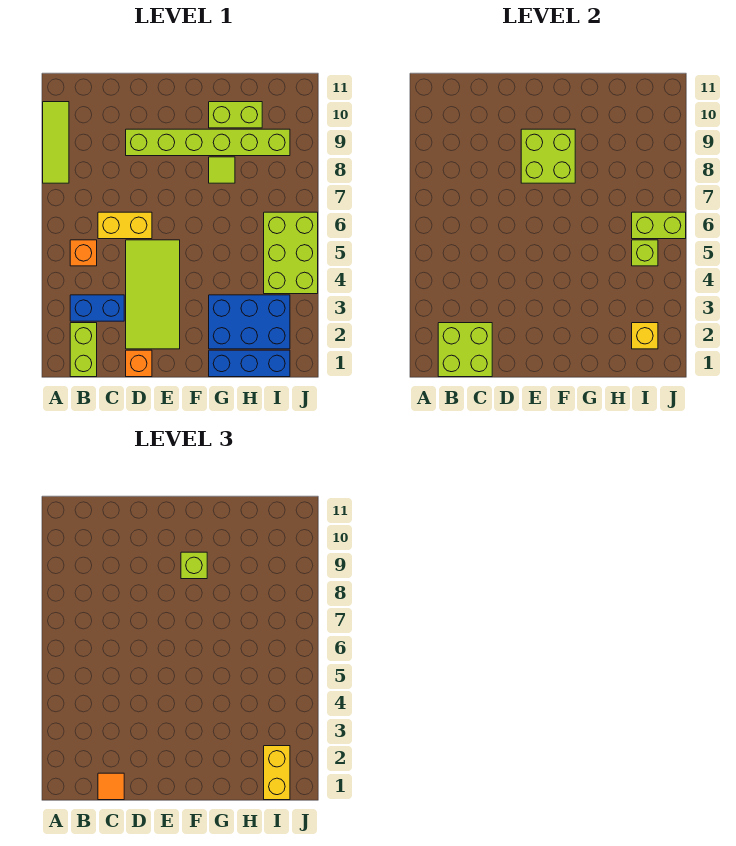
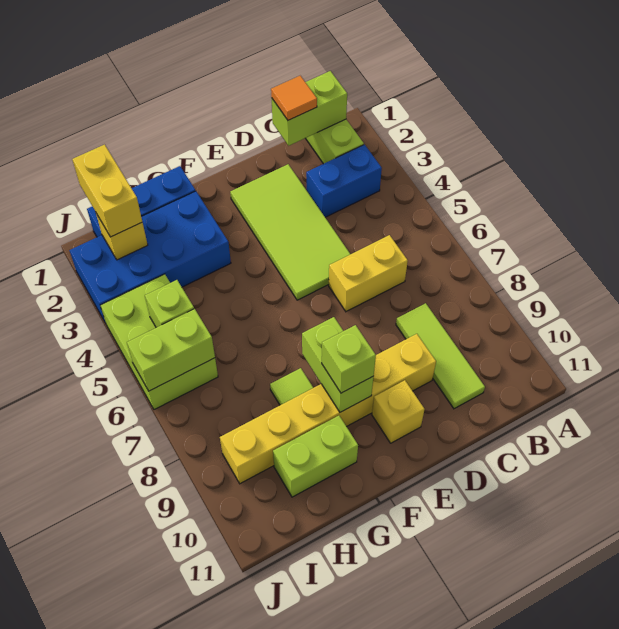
lime tile A8:A10 level 1 -> lime tile C8:C10 level 1
lime brick B1:C2 level 2 -> lime brick B1:C1 level 2
orange brick B5 level 1 -> none
orange brick D1 level 1 -> none
lime brick D9:I9 level 1 -> yellow brick D9:I9 level 1
lime brick E8:F9 level 2 -> lime brick F8:F9 level 2
none -> yellow brick E10 level 1
blue brick G2:I3 level 1 -> blue brick G2:J3 level 1

